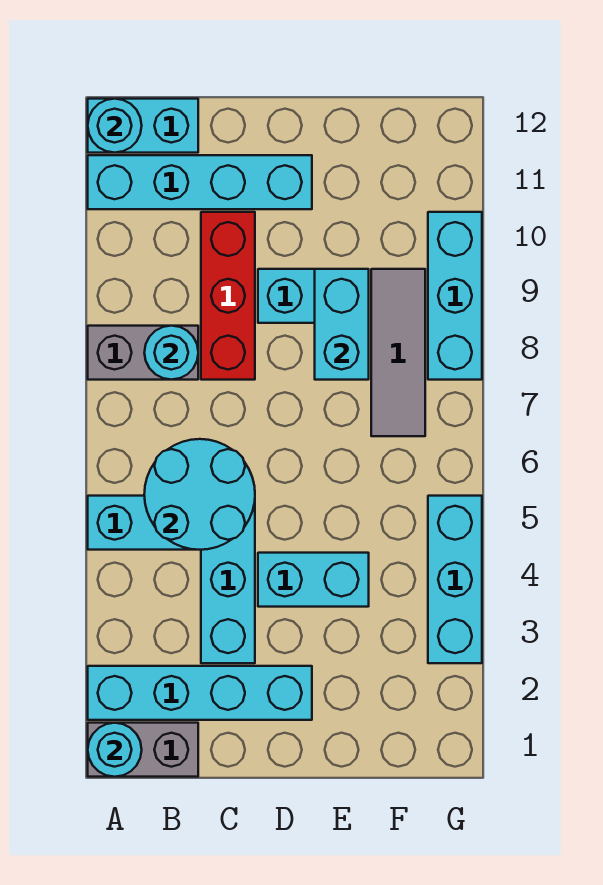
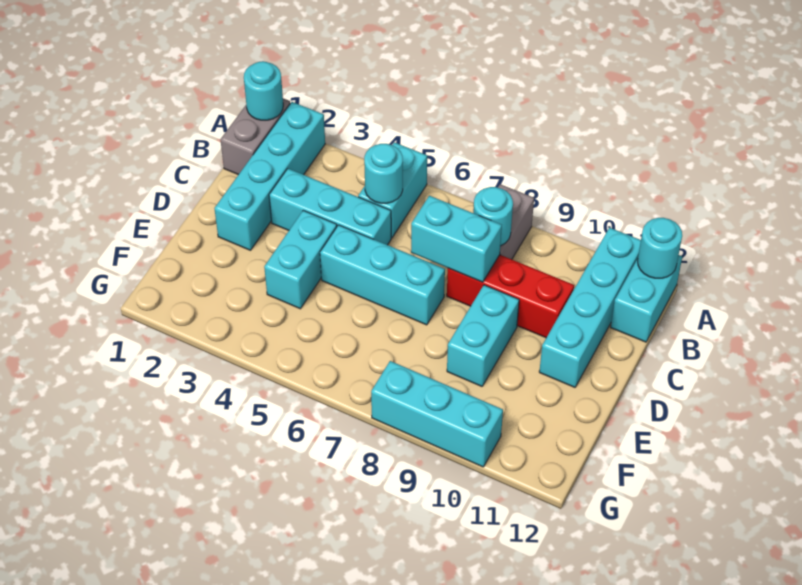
cyan round brick B5:C6 level 2 -> cyan round brick B5 level 2
cyan brick E8:E9 level 2 -> cyan brick C7:C8 level 2
grey tile F7:F9 level 1 -> none
cyan brick G3:G5 level 1 -> cyan brick D5:D7 level 1

